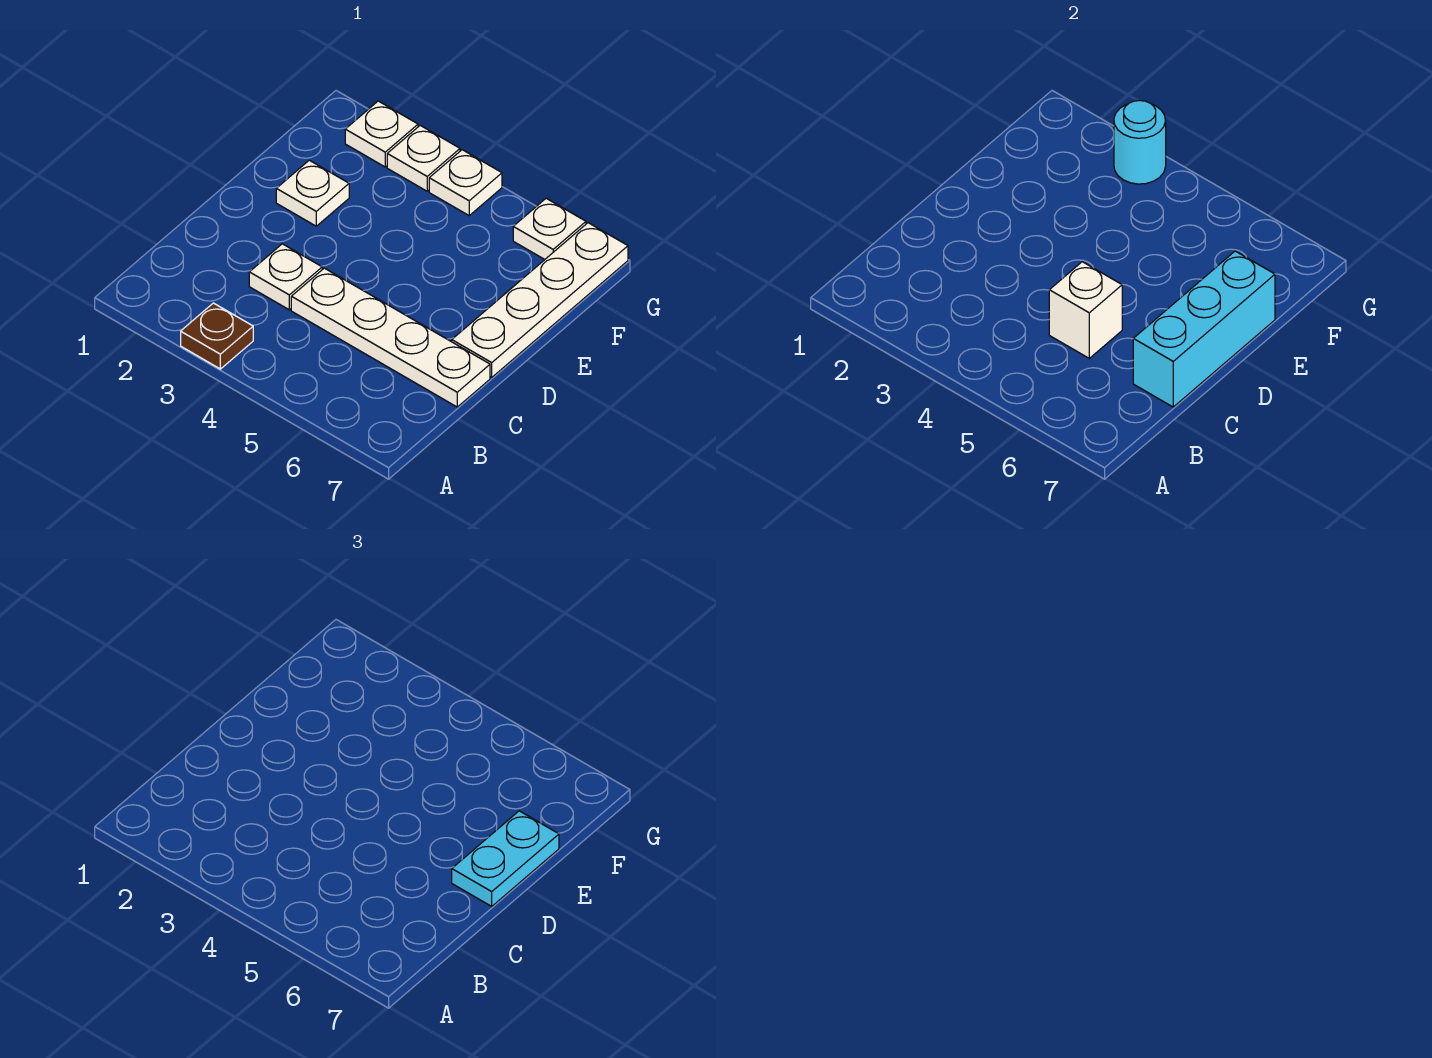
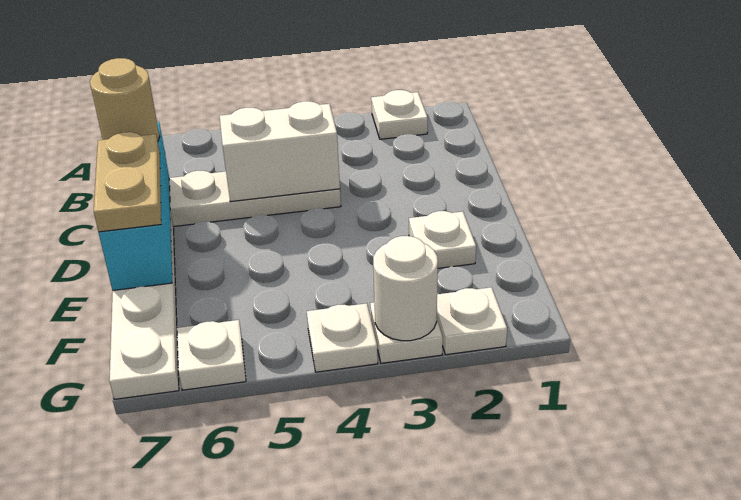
brown plate A3 level 1 -> none
white plate C3 level 1 -> white plate A2 level 1
white brick C5 level 2 -> white brick C4:C5 level 2
none -> tan round brick C7 level 3
cyan plate D7:E7 level 3 -> tan plate D7:E7 level 3
cyan round brick G3 level 2 -> white round brick G3 level 2

